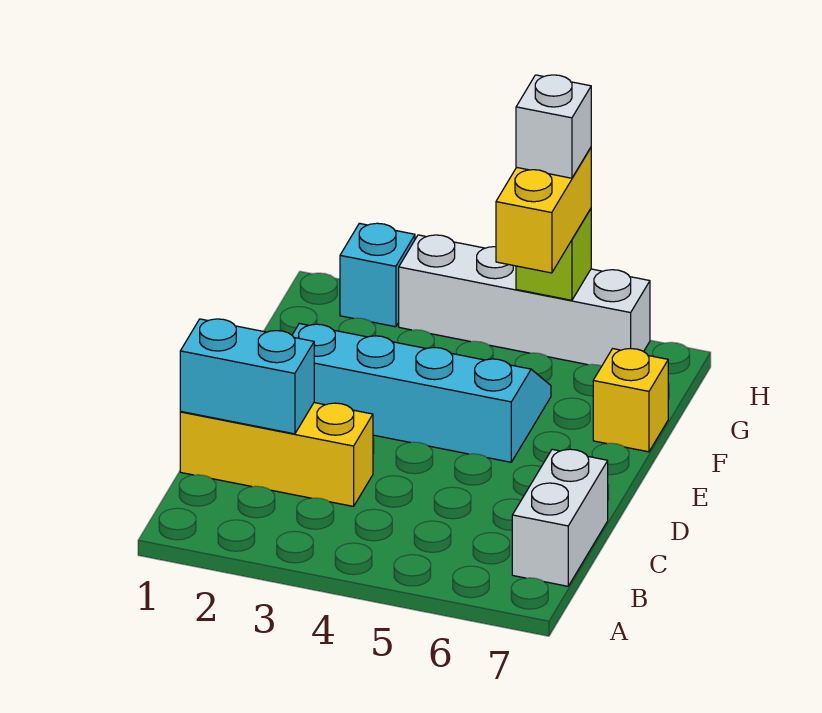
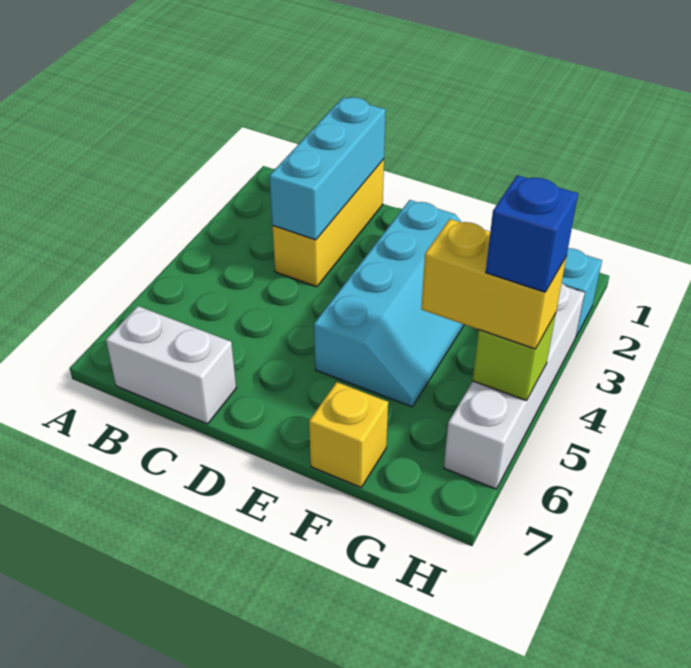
cyan brick C1:C2 level 2 -> cyan brick C1:C3 level 2
white brick H5 level 4 -> blue brick H5 level 4

